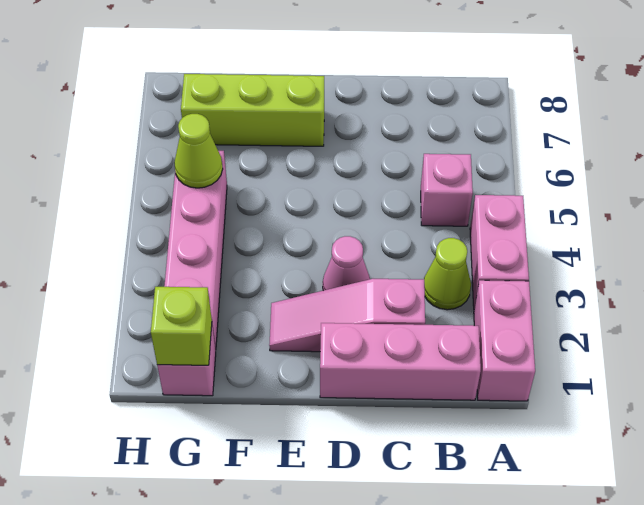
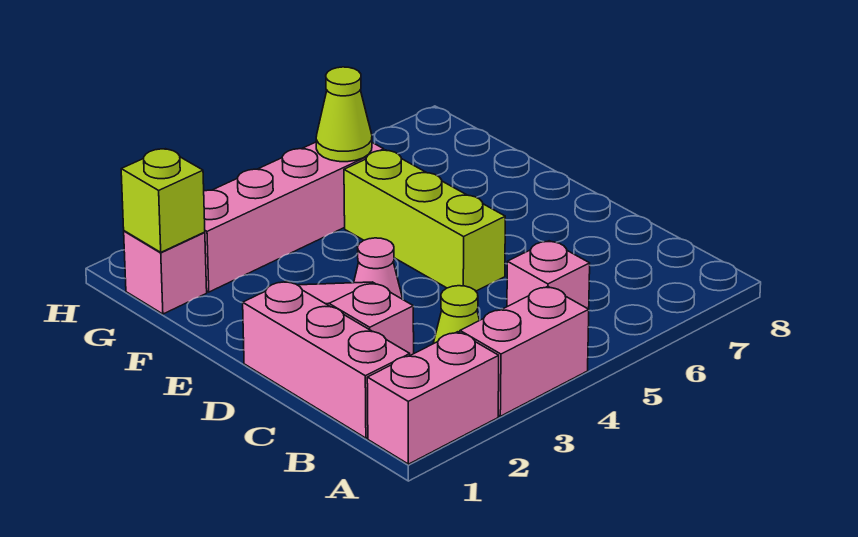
lime brick E7:G7 level 1 -> lime brick D5:F5 level 1

